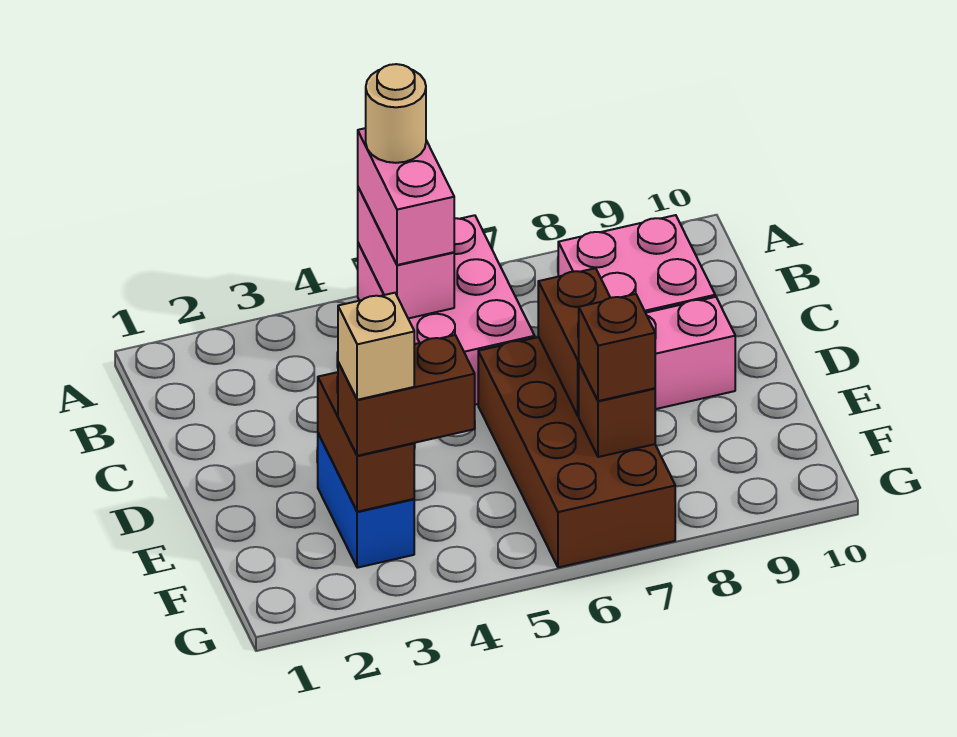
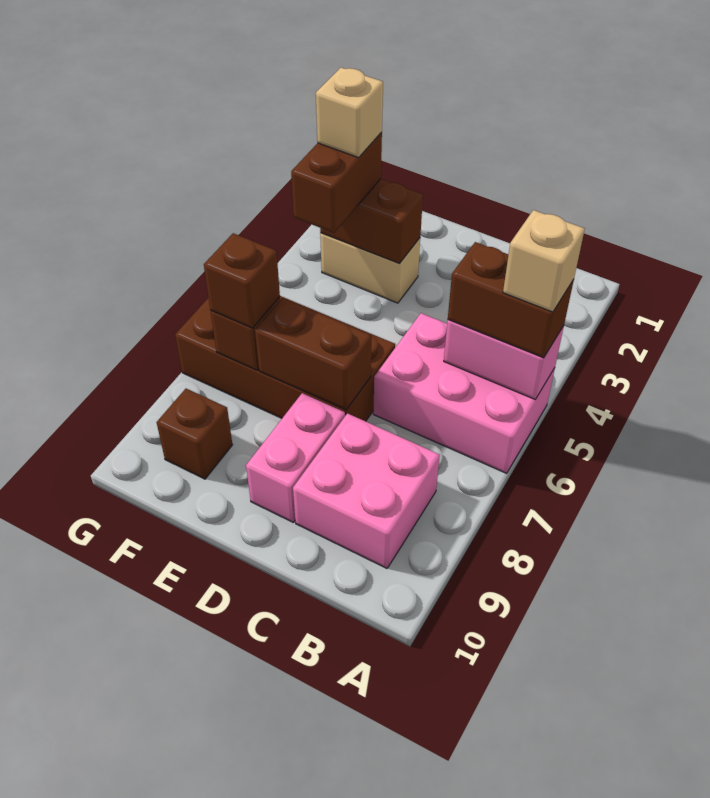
pink brick A5:B5 level 3 -> brown brick A5:B5 level 3
tan round brick A5 level 4 -> tan brick A5 level 4
blue brick E3:F3 level 1 -> tan brick E3:F3 level 1
none -> brown brick F9 level 1

